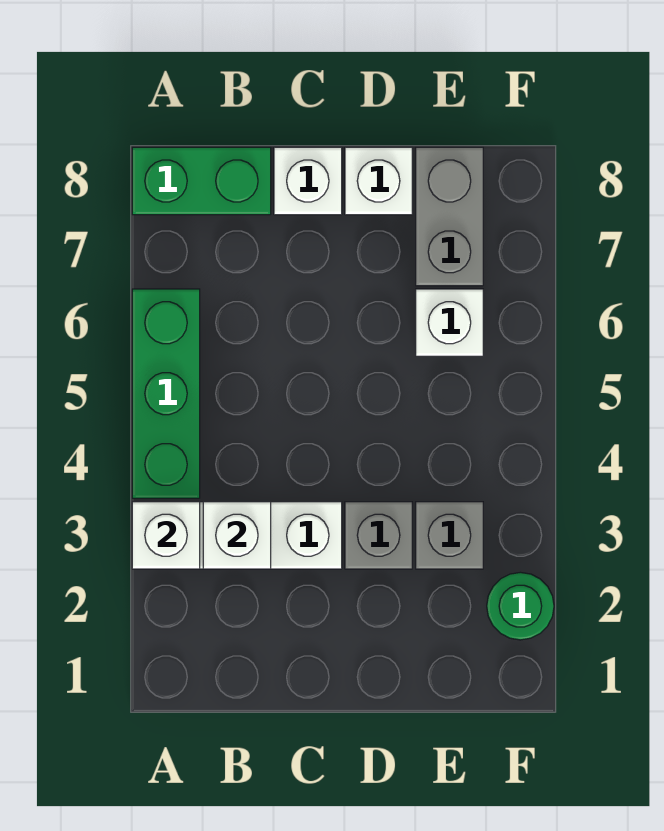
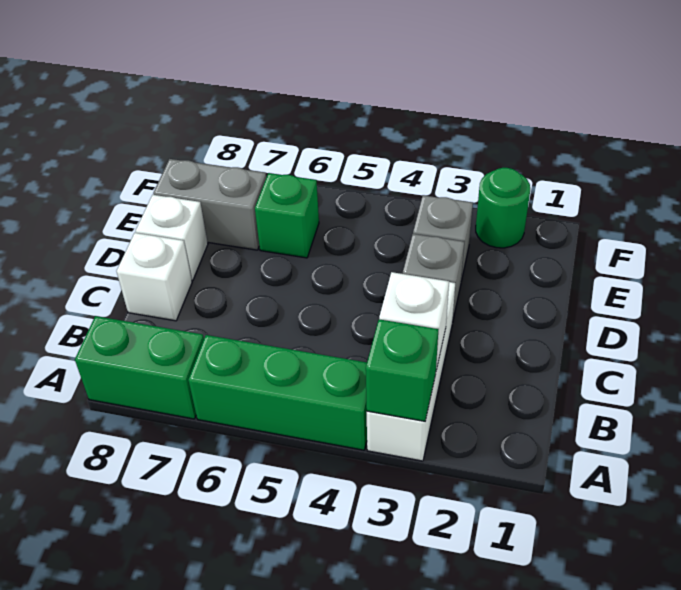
white brick A3 level 2 -> green brick A3 level 2
green brick A8:B8 level 1 -> green brick A7:A8 level 1
white brick E6 level 1 -> green brick E6 level 1

